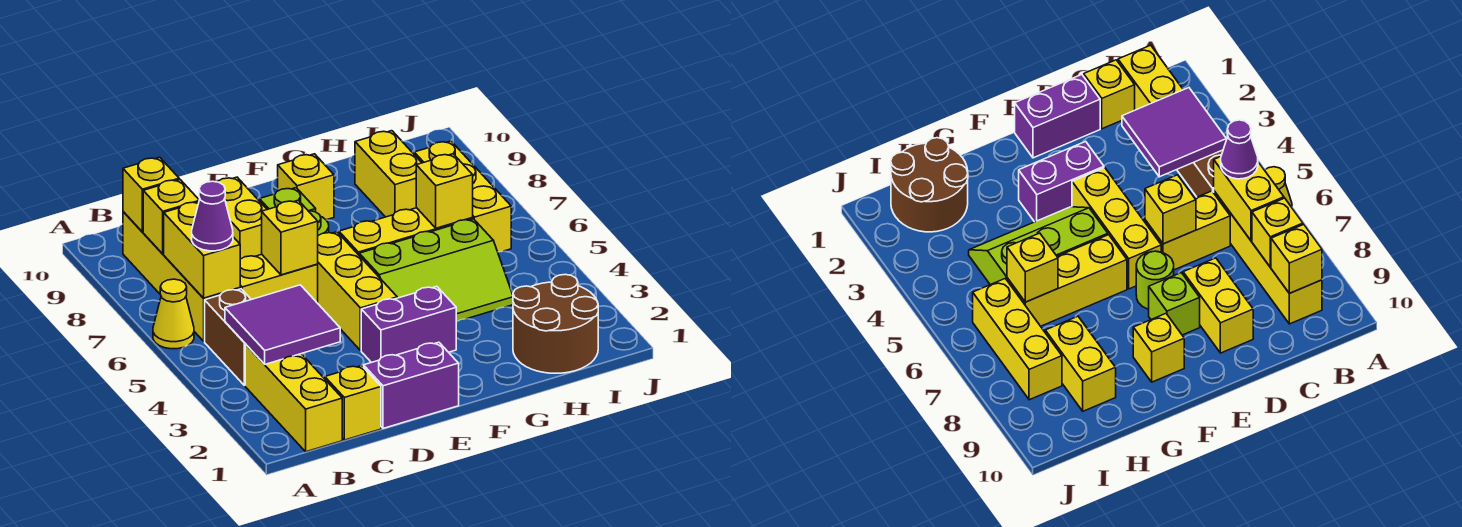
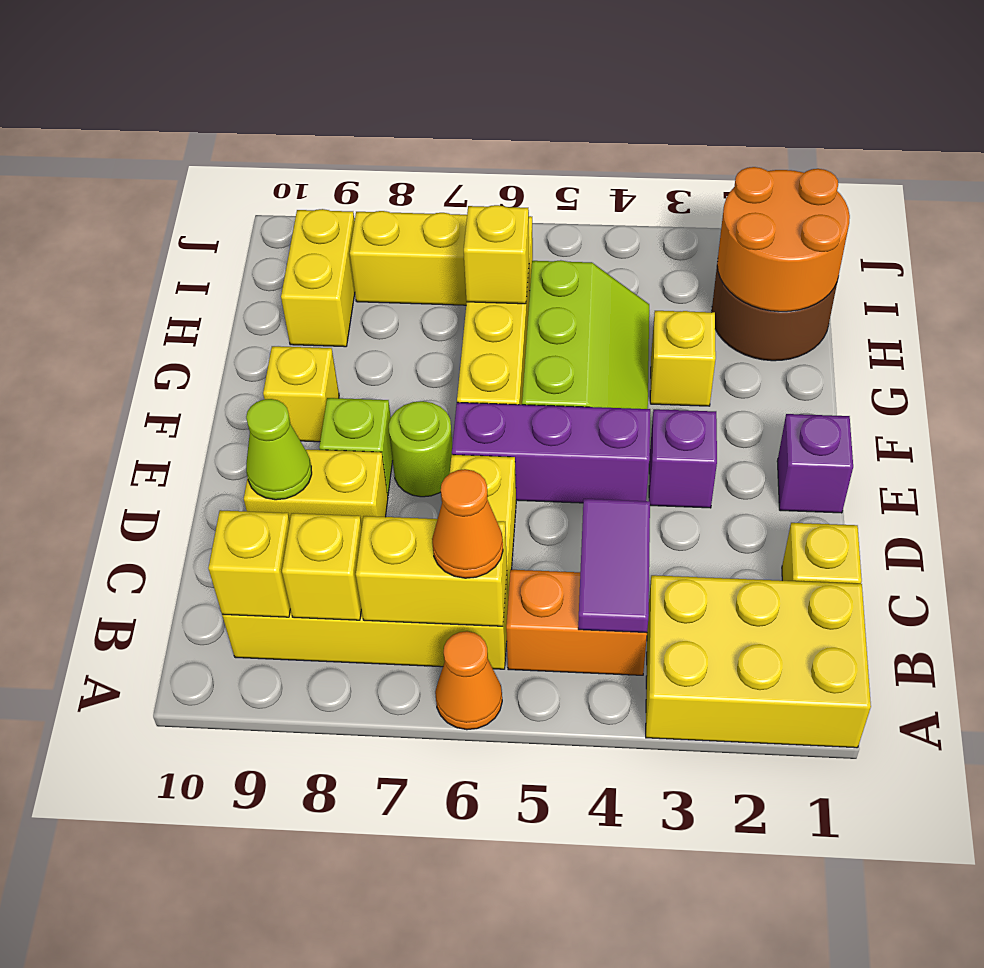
yellow cone A6 level 1 -> orange cone A6 level 1
yellow brick B1:B3 level 1 -> yellow brick A1:B3 level 1
purple tile B3:C4 level 2 -> purple tile B4:C4 level 2
brown brick B4:B5 level 1 -> orange brick B4:B5 level 1
purple cone B6 level 3 -> orange cone B6 level 3
purple brick D1:E1 level 1 -> purple brick E1 level 1
yellow brick D6 level 2 -> yellow brick G3 level 1
none -> lime cone D9 level 2
purple brick E3:F3 level 1 -> purple brick E3 level 1
yellow brick E4:E6 level 1 -> purple brick E4:E6 level 1
none -> orange round brick H1:I2 level 2
yellow brick H8:H9 level 1 -> yellow brick H9:I9 level 1

